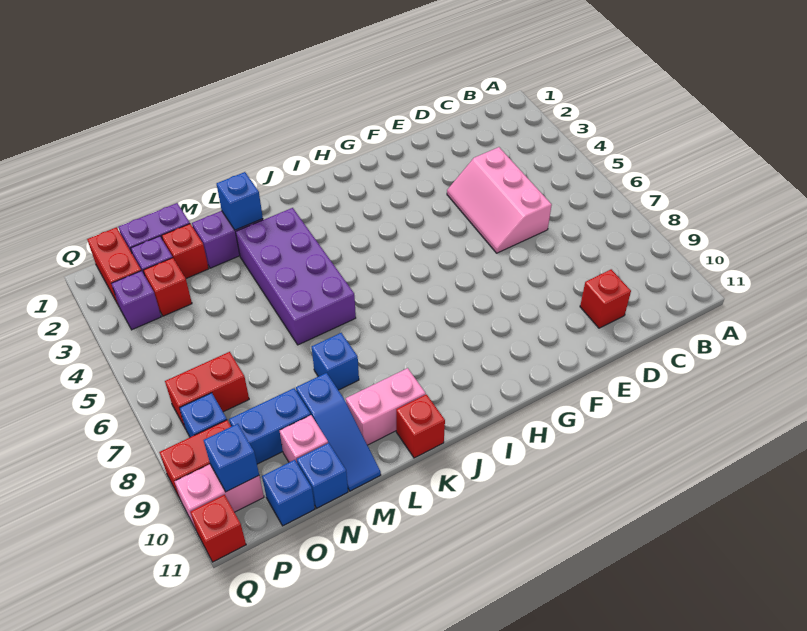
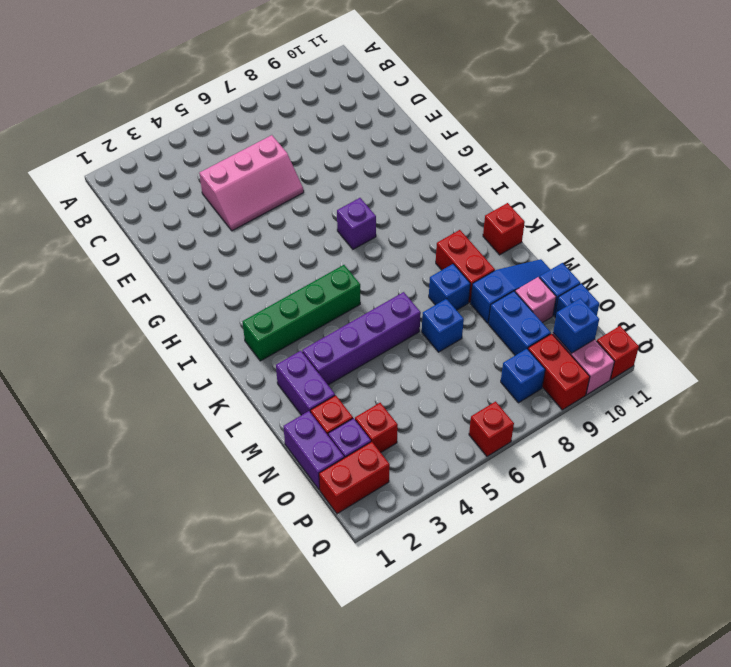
red brick D10 level 1 -> red brick Q6 level 1
none -> green brick J2:J5 level 1
purple brick K3:L6 level 1 -> purple brick L3:L6 level 1
pink brick K10:L10 level 1 -> none
blue brick L2 level 2 -> blue brick M7 level 1
red brick O7:P7 level 1 -> red brick K9:L9 level 1
purple brick P3 level 1 -> purple brick H7 level 1

